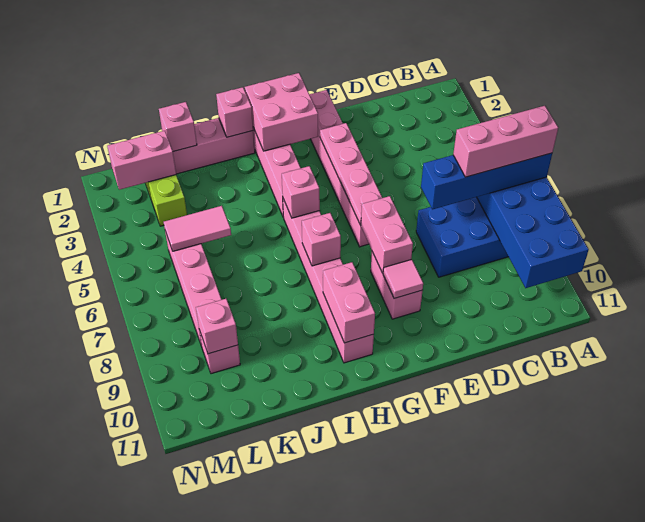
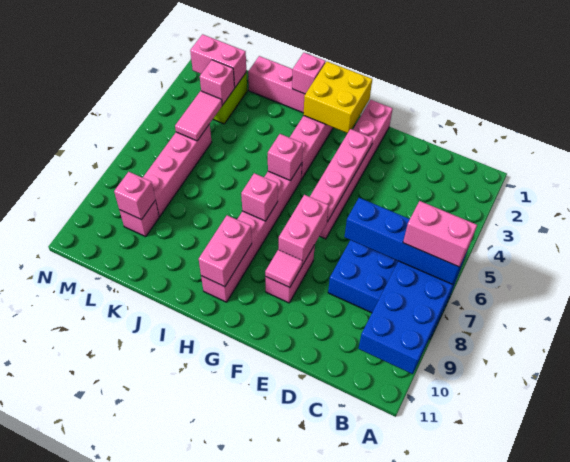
pink brick A7:C7 level 4 -> pink brick A7:B7 level 4
pink brick G1:H2 level 2 -> yellow brick G1:H2 level 2
pink brick K1 level 2 -> pink brick L3 level 2
pink tile K5:L5 level 2 -> pink tile L4:L5 level 2

